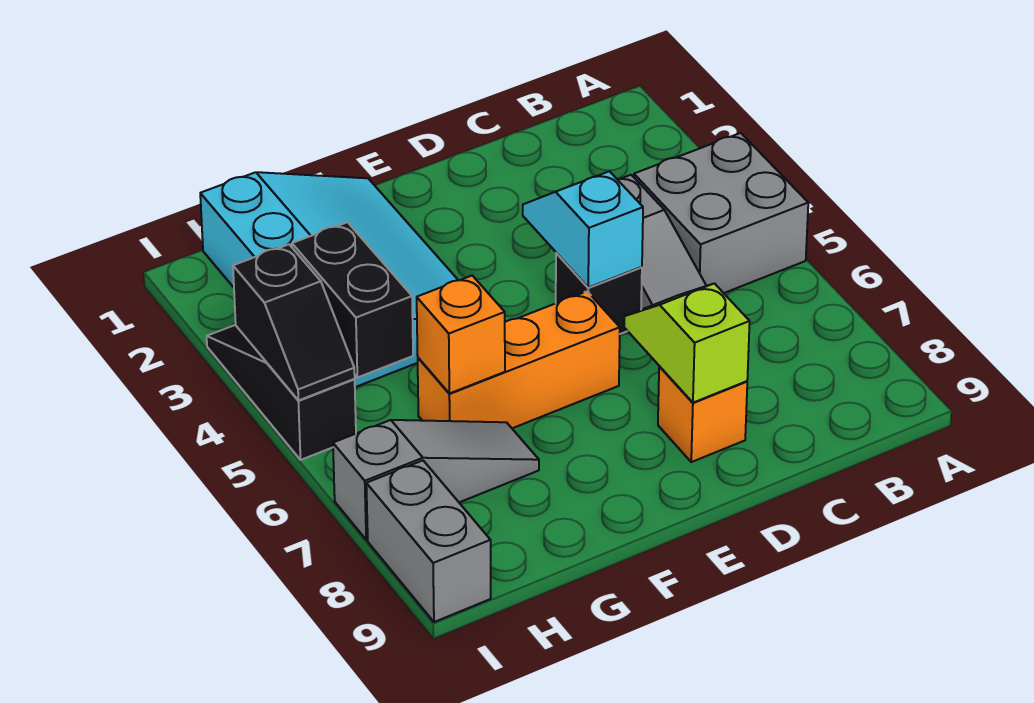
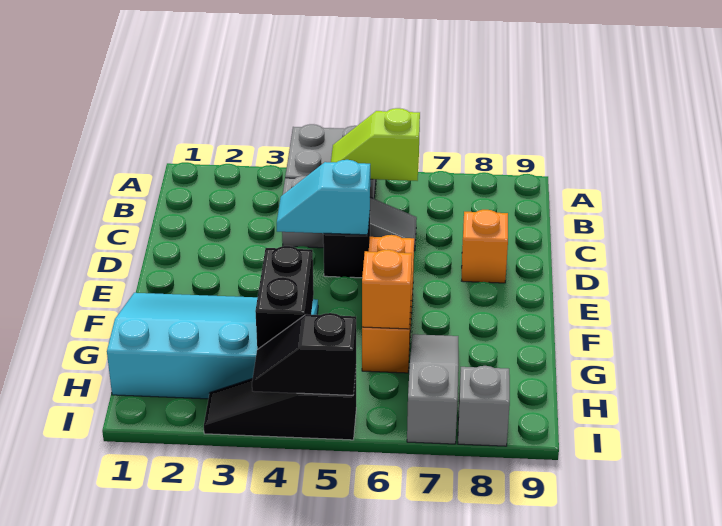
lime slope D7:D8 level 2 top 8 -> lime slope B5:B6 level 2 top 6
black brick H4:H5 level 2 -> black brick G4:H4 level 2
black slope I4:I5 level 2 top 4 -> black slope I4:I5 level 2 top 5
grey brick I8:I9 level 1 -> grey brick I8 level 1

